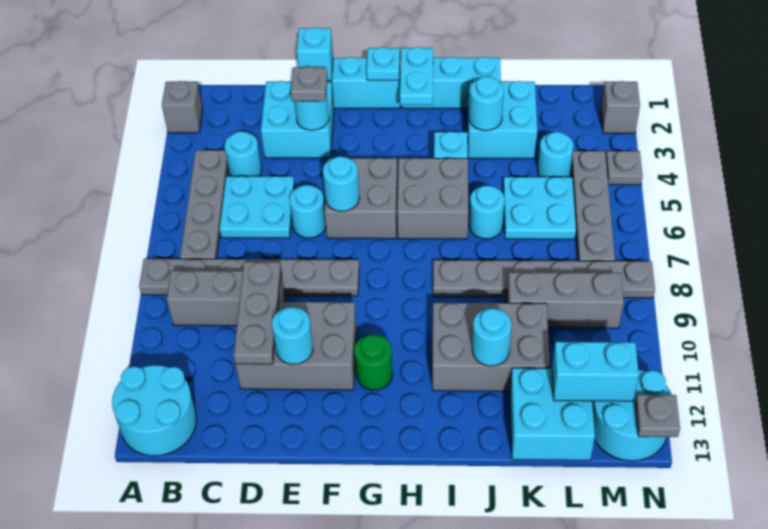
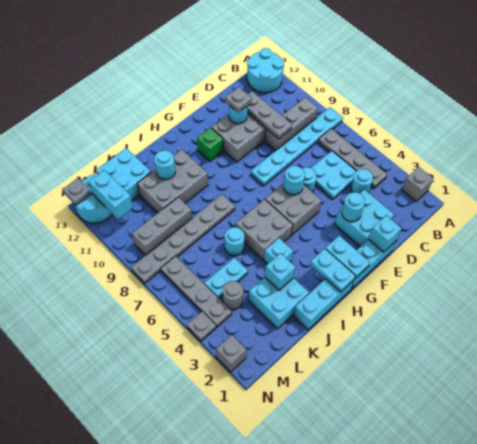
grey plate A8:F8 level 1 -> cyan plate A8:F8 level 1
grey plate E3 level 3 -> grey plate E11 level 3
cyan plate G1 level 2 -> cyan plate G1:G2 level 2
green round brick G11 level 1 -> green brick G11 level 1
cyan round brick J3 level 2 -> cyan brick J3 level 2
cyan plate K5:L6 level 1 -> cyan plate K5:L5 level 1
cyan round brick L4 level 1 -> grey round brick L4 level 1
cyan brick L12:M12 level 2 -> cyan brick M11:M12 level 2

